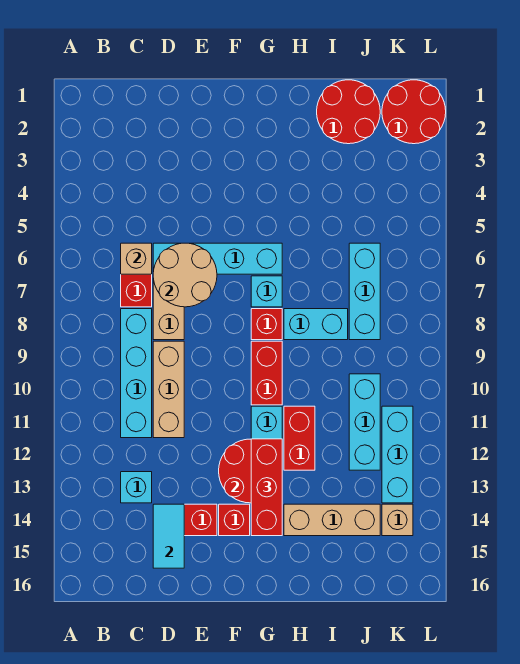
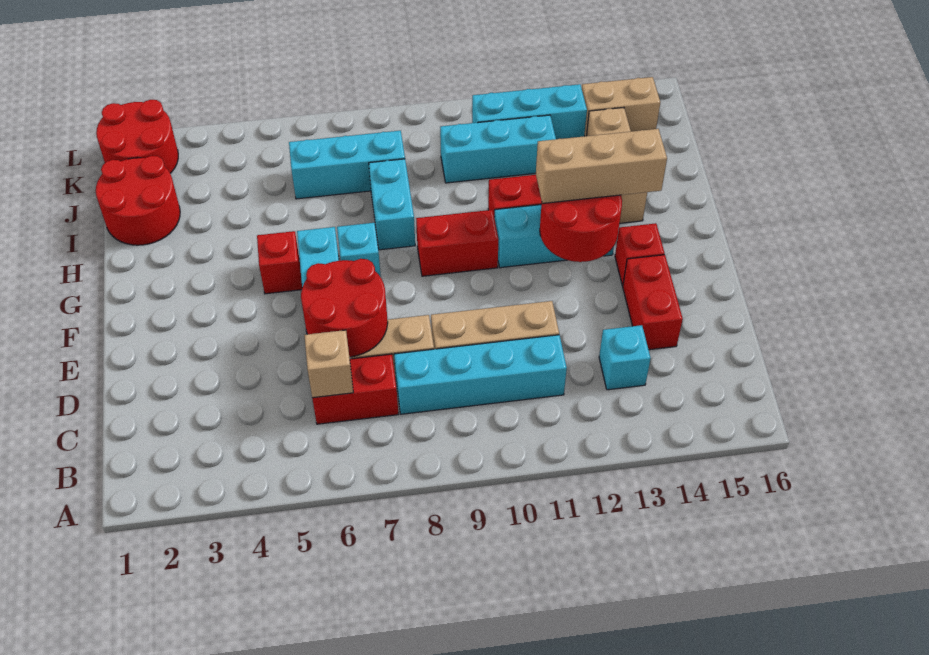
tan round brick D6:E7 level 2 -> red round brick D6:E7 level 2
cyan tile D14:D15 level 2 -> none
red brick G8 level 1 -> red brick G5 level 1
red brick G12:G14 level 3 -> tan brick G12:G14 level 3
tan brick K14 level 1 -> tan brick K14:K15 level 1

